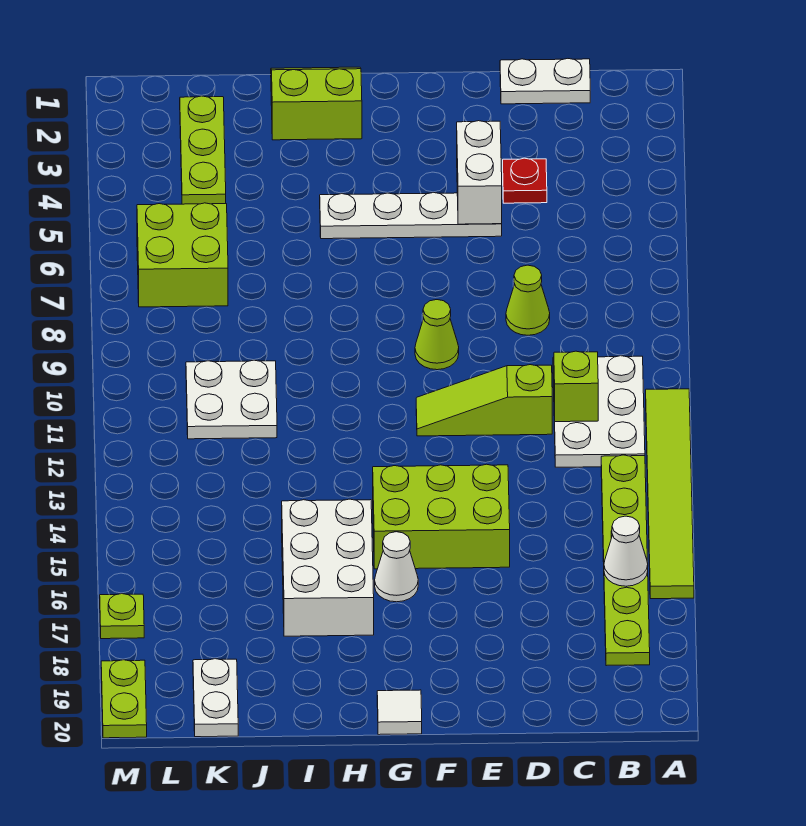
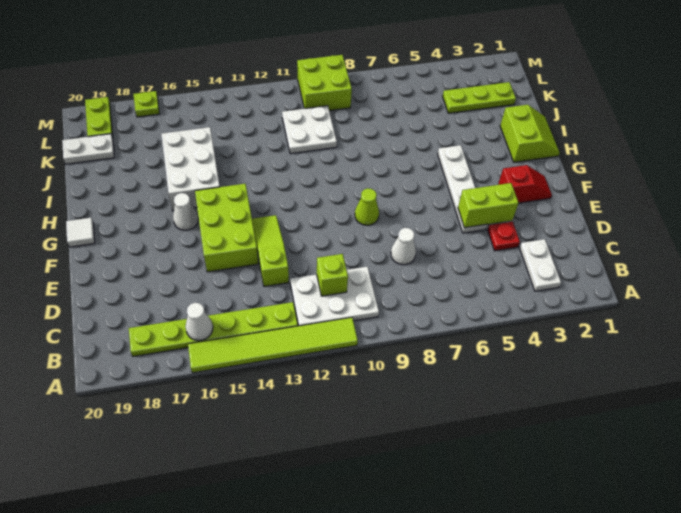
white plate C1:D1 level 1 -> white plate B3:C3 level 1
lime cone D8 level 1 -> white cone D8 level 1
lime slope D11:F11 level 1 top D -> lime slope D13:F13 level 1 top D
white brick E4:E5 level 2 -> lime brick E4:E5 level 2
none -> red slope F2:F3 level 1 top 3
white brick H15:I17 level 1 -> white brick H15:J16 level 1
lime brick K6:L7 level 1 -> lime brick L9:M10 level 1
lime plate M19:M20 level 1 -> lime plate L19:M19 level 1

